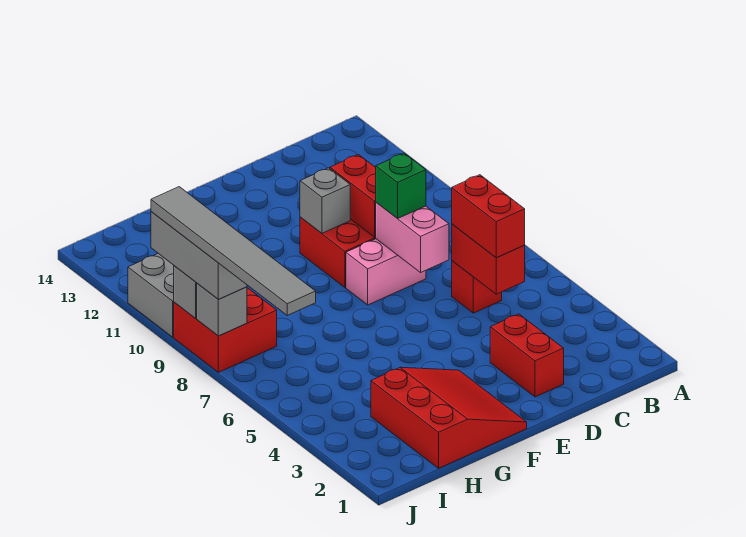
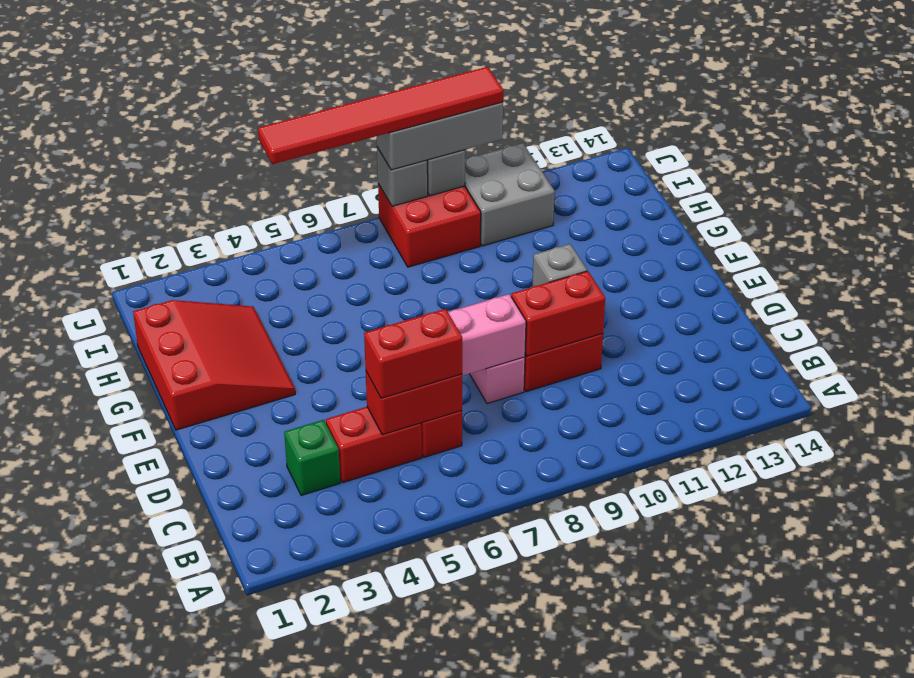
red brick D2:D3 level 1 -> red brick C4:C5 level 1
green brick D8 level 3 -> green brick C3 level 1
red slope F1:H3 level 1 top H -> red slope F1:H3 level 1 top 1
grey tile J5:J10 level 4 -> red tile J5:J10 level 4

